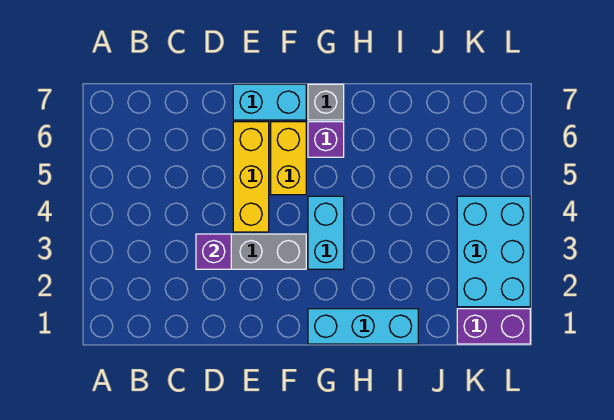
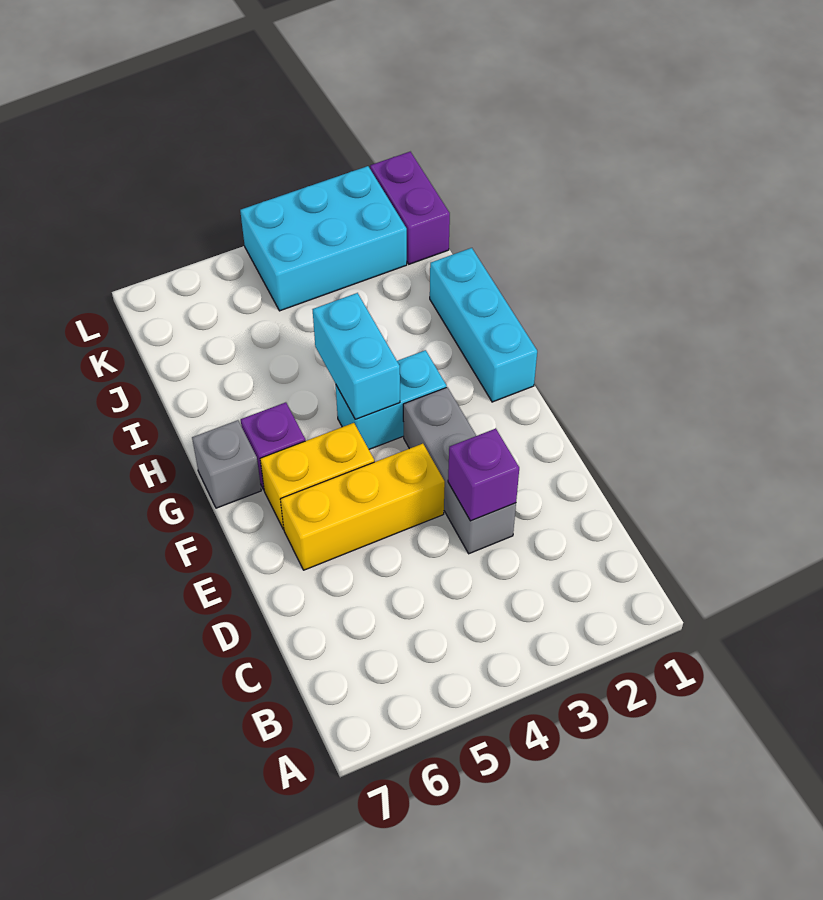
cyan brick E7:F7 level 1 -> cyan brick G4:H4 level 2

